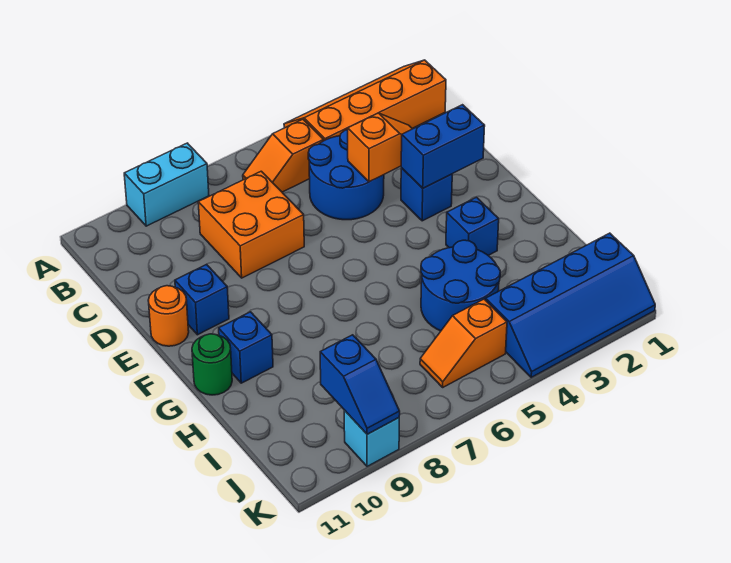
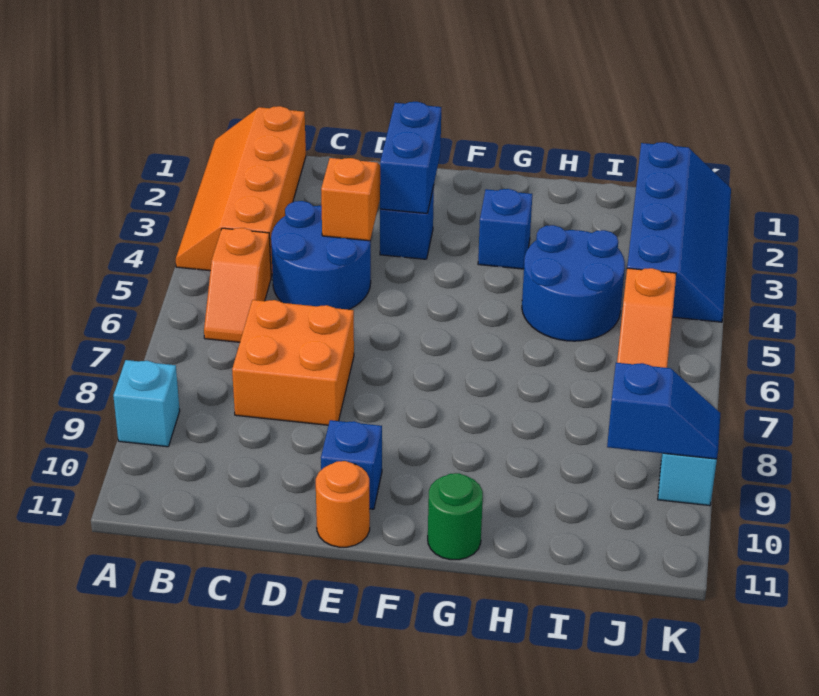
cyan brick A8:A9 level 1 -> cyan brick A9 level 1
blue brick G10 level 1 -> none

